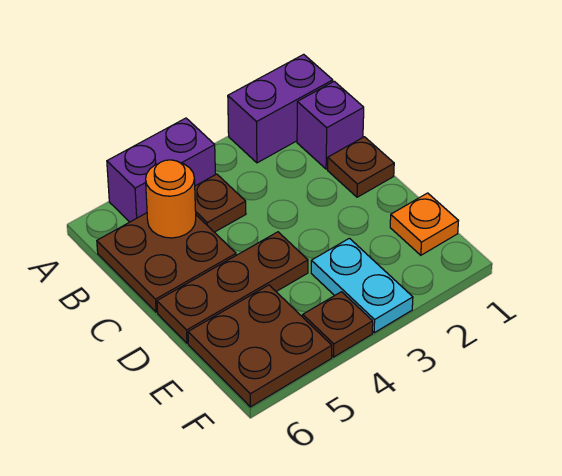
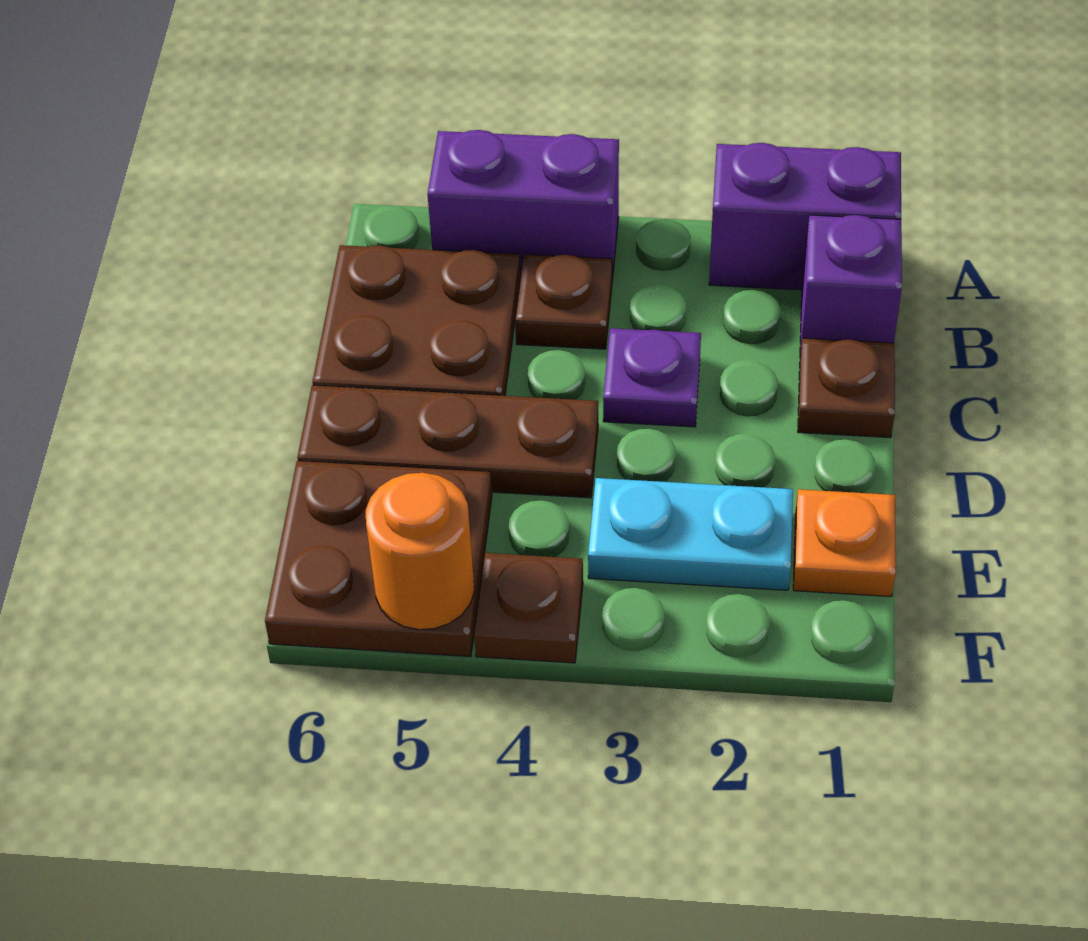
orange round brick B5 level 2 -> orange round brick F5 level 2
none -> purple plate C3 level 1
cyan plate E3:F3 level 1 -> cyan plate E2:E3 level 1

